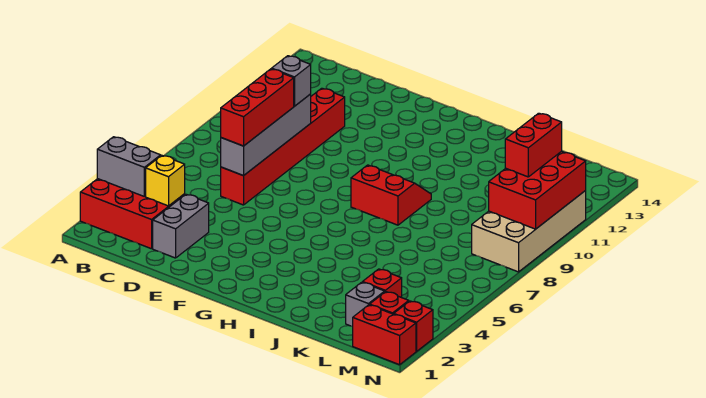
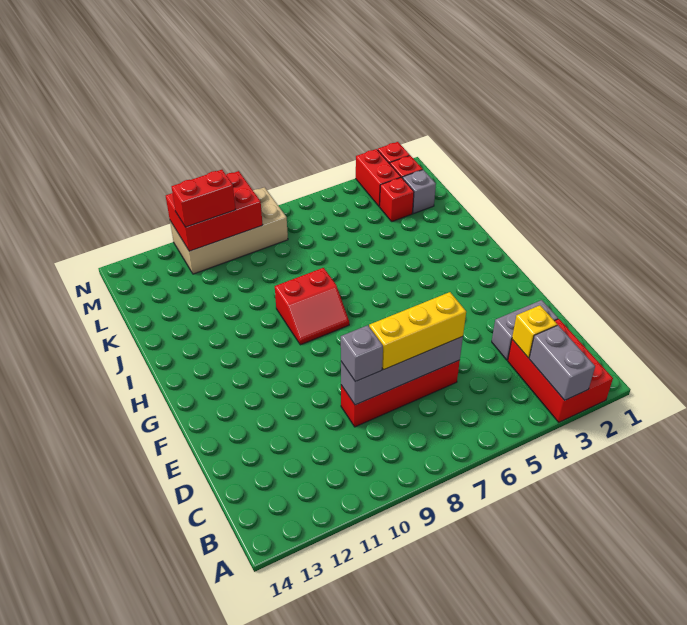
red brick D6:D11 level 1 -> red brick D6:D9 level 1
red brick D6:D8 level 3 -> yellow brick D6:D8 level 3
red slope H8:I9 level 1 top 8 -> red slope H8:I9 level 1 top I
red brick M1:N1 level 1 -> red brick M3:N3 level 1

